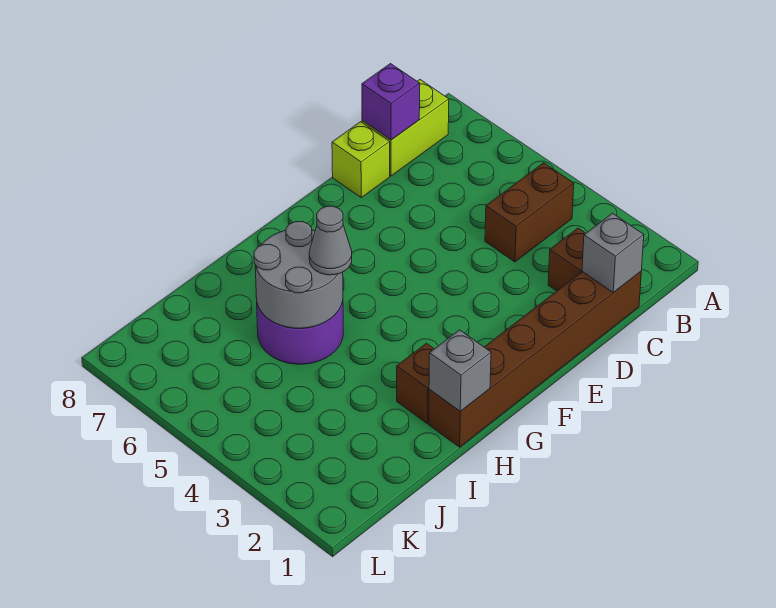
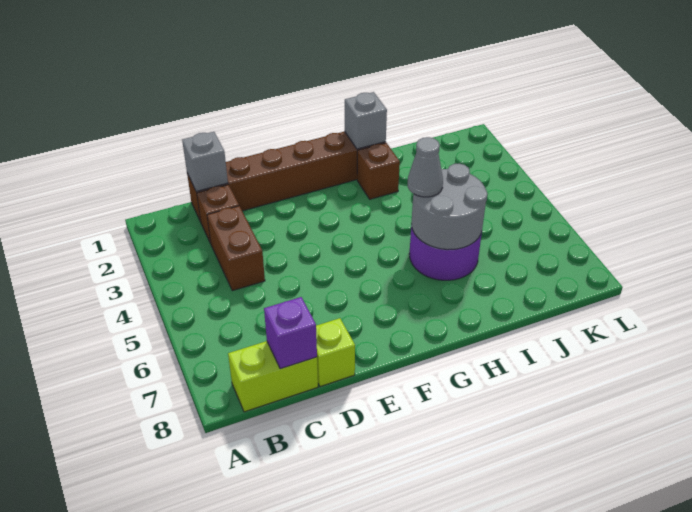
brown brick B4:C4 level 1 -> brown brick C3:C4 level 1

